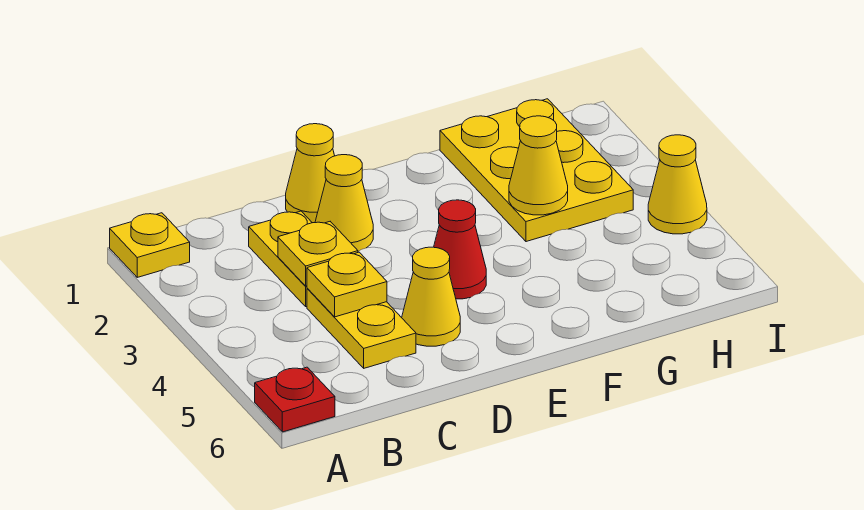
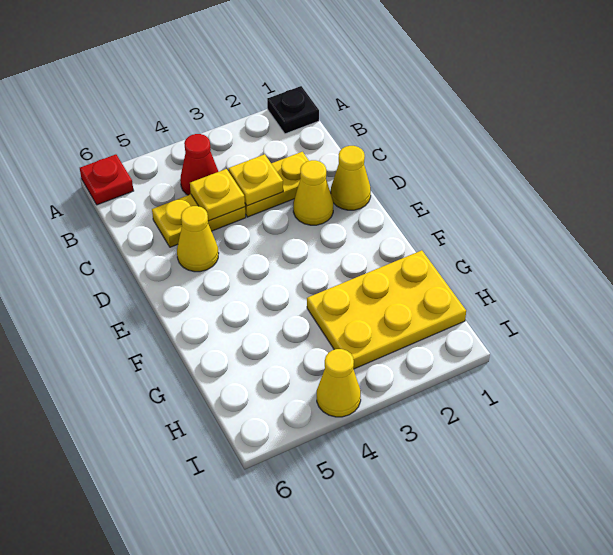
yellow plate A1 level 1 -> black plate A1 level 1
red cone E4 level 1 -> red cone B4 level 1
yellow cone G3 level 2 -> none

